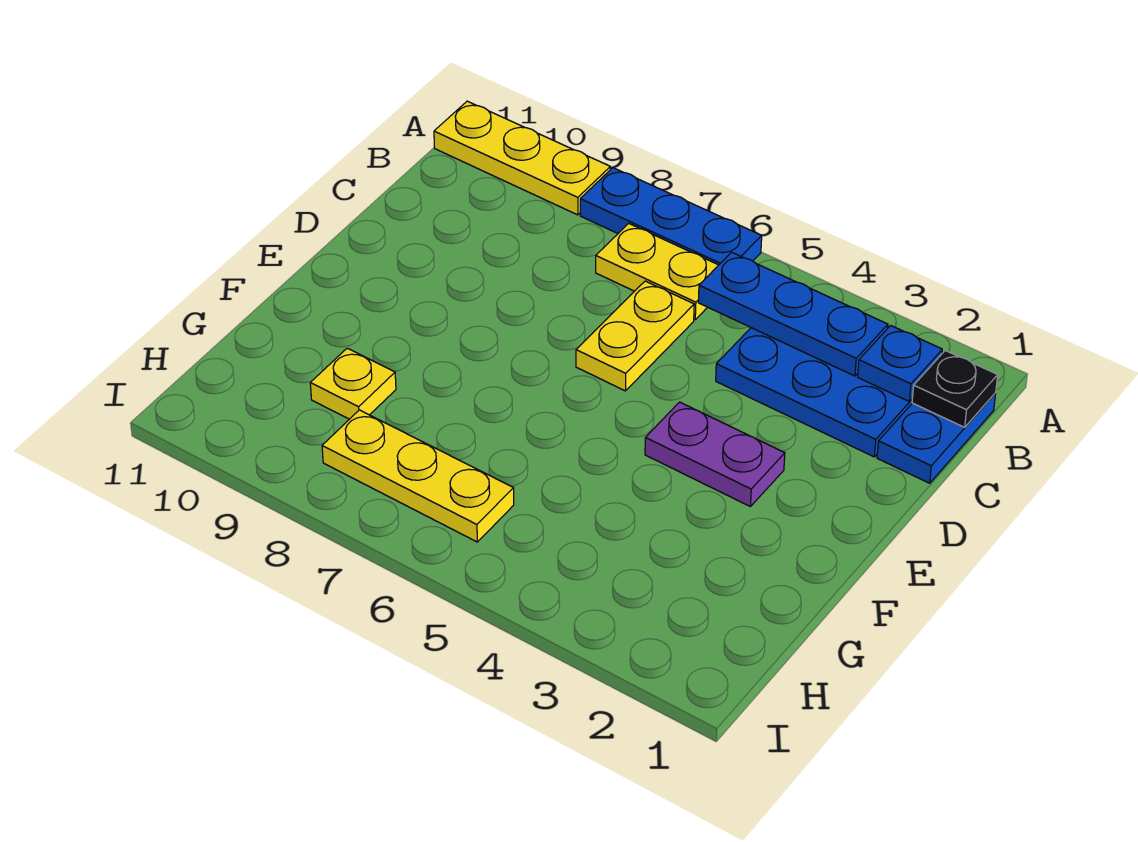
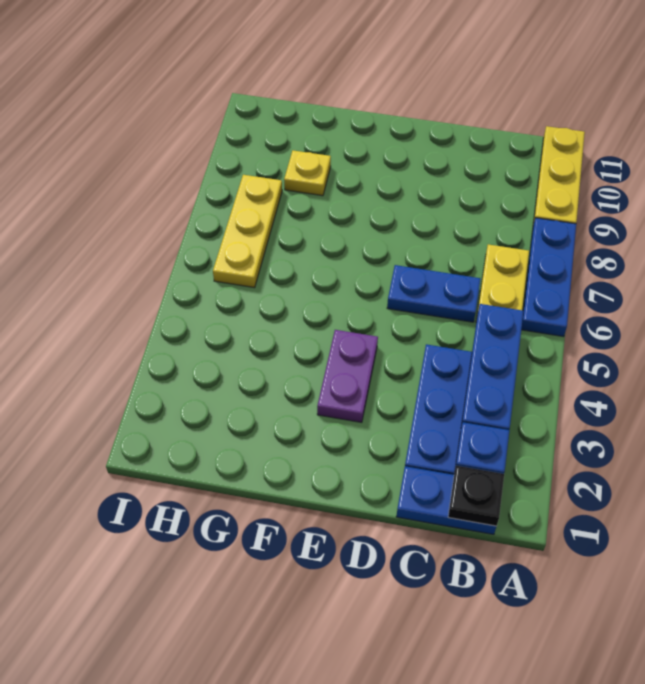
yellow plate C6:D6 level 1 -> blue plate C6:D6 level 1

